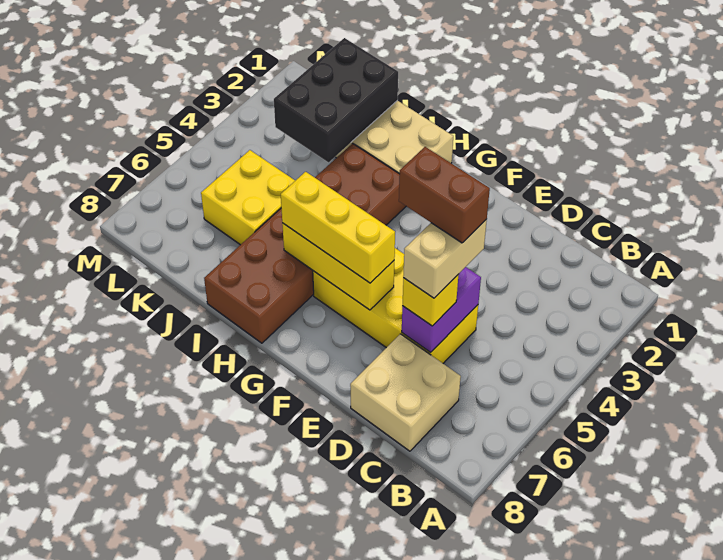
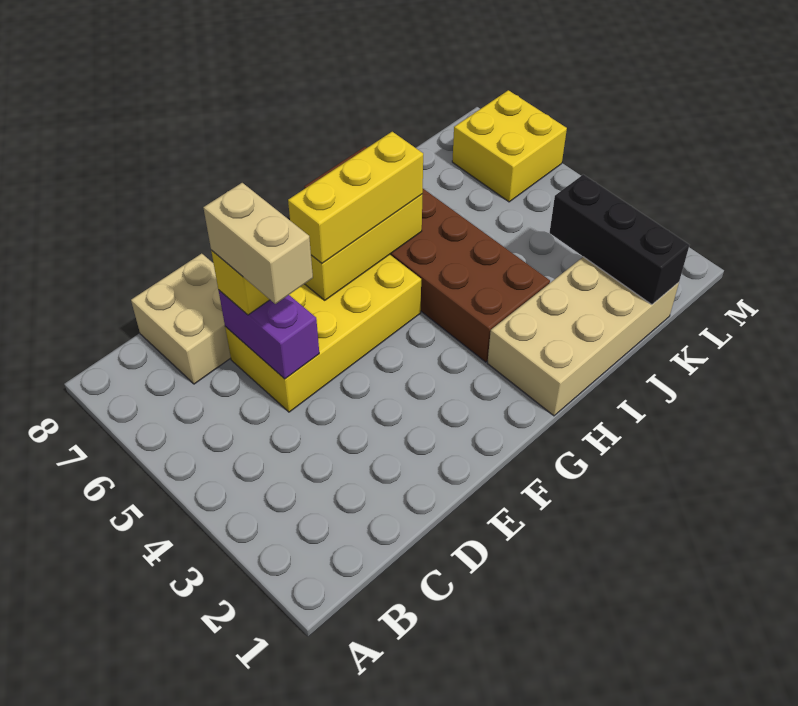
brown brick D5:E5 level 5 -> none
black brick J1:K3 level 2 -> black brick K1:K3 level 2
yellow brick J5:K6 level 1 -> yellow brick L6:M7 level 1

